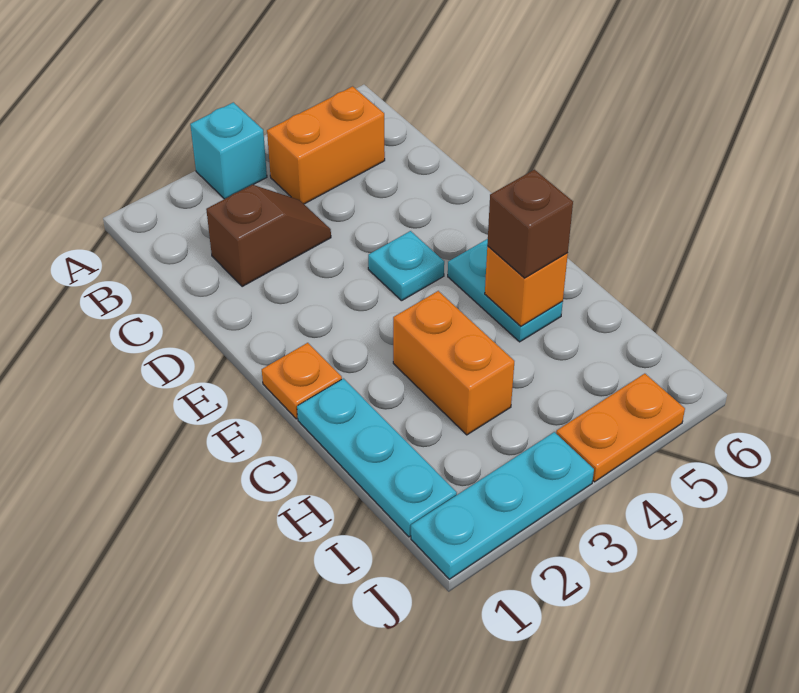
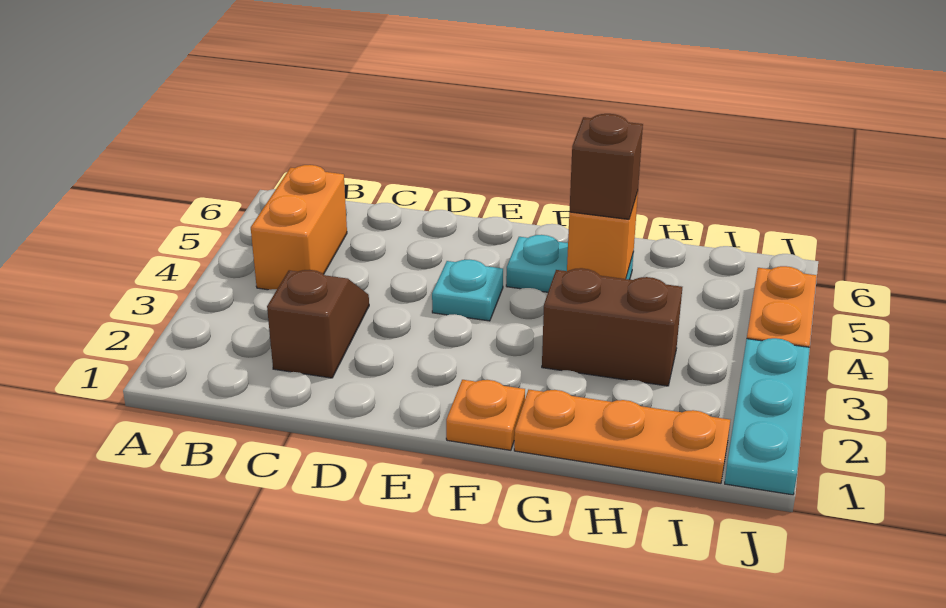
cyan brick A3 level 1 -> none
cyan plate G1:I1 level 1 -> orange plate G1:I1 level 1
orange brick G3:H3 level 1 -> brown brick G3:H3 level 1

